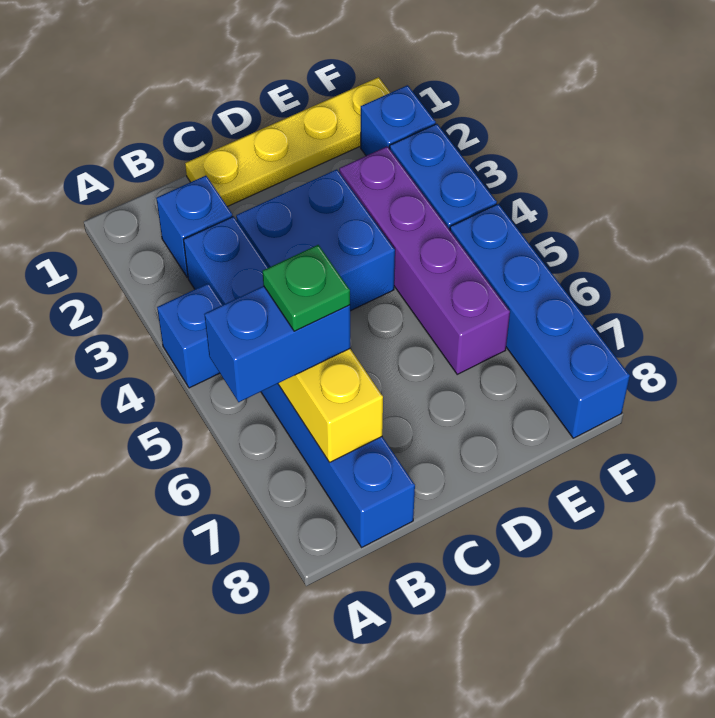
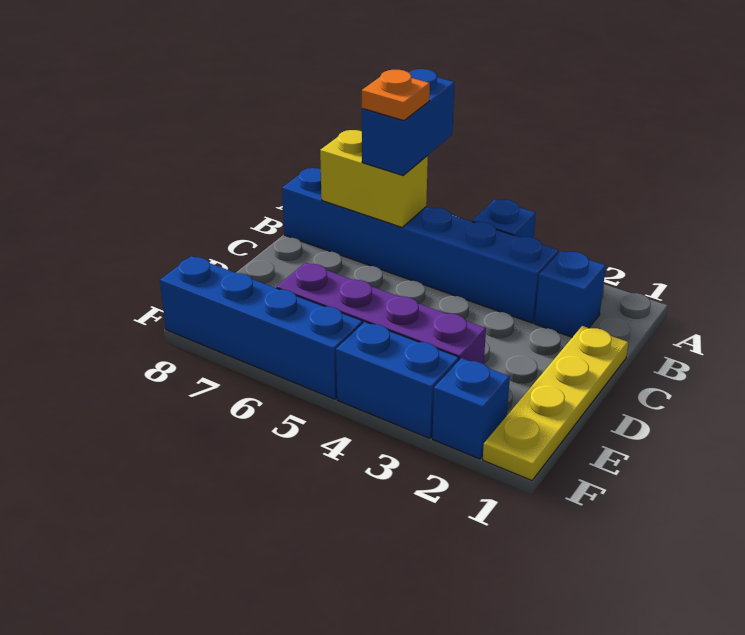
green plate B6 level 4 -> orange plate B6 level 4
blue brick C3:D4 level 1 -> none

